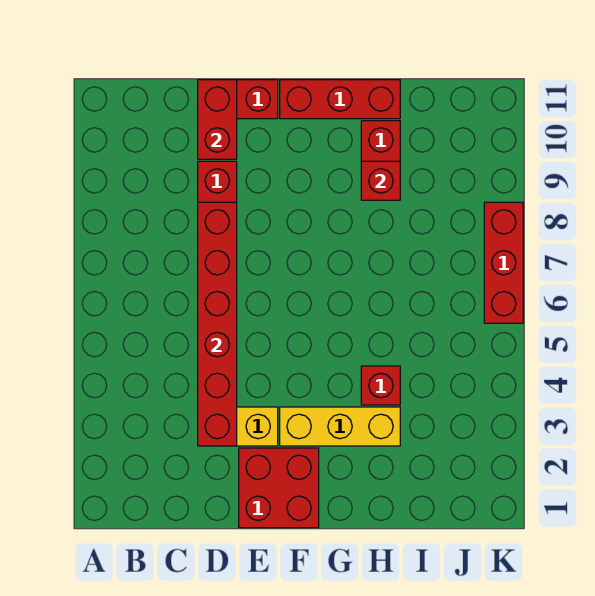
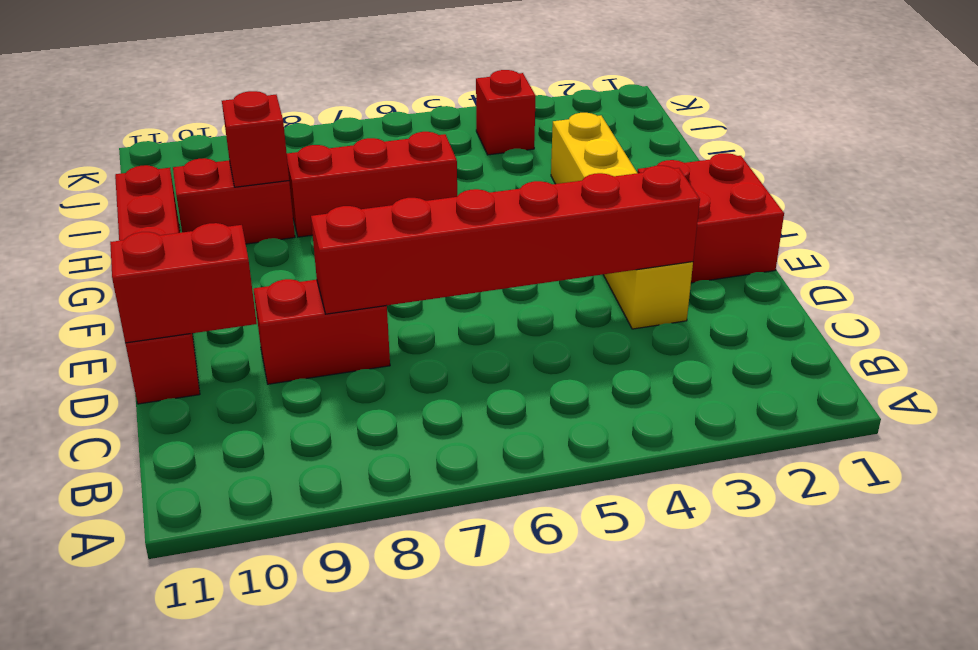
red brick H4 level 1 -> red brick J4 level 1
red brick K6:K8 level 1 -> red brick H6:H8 level 1

